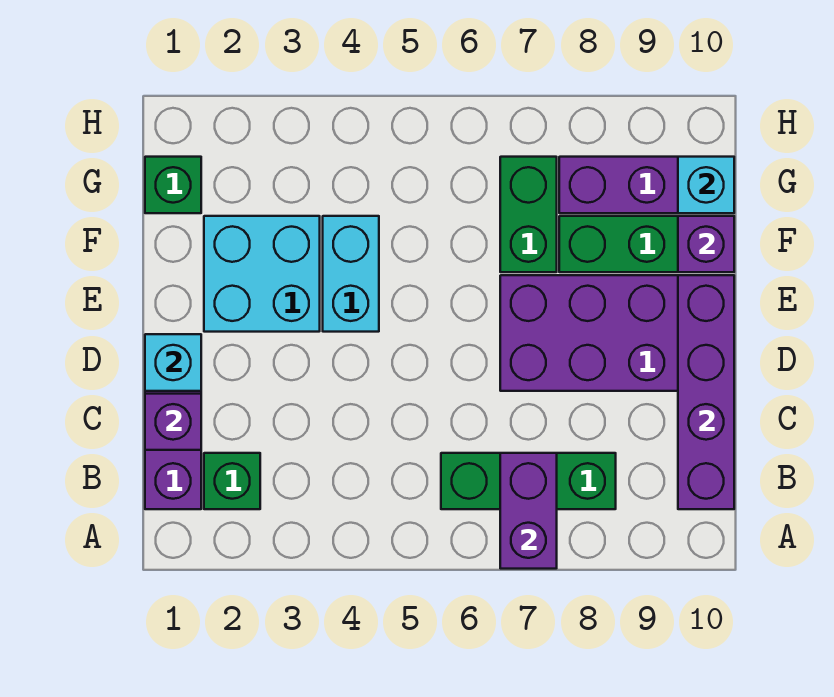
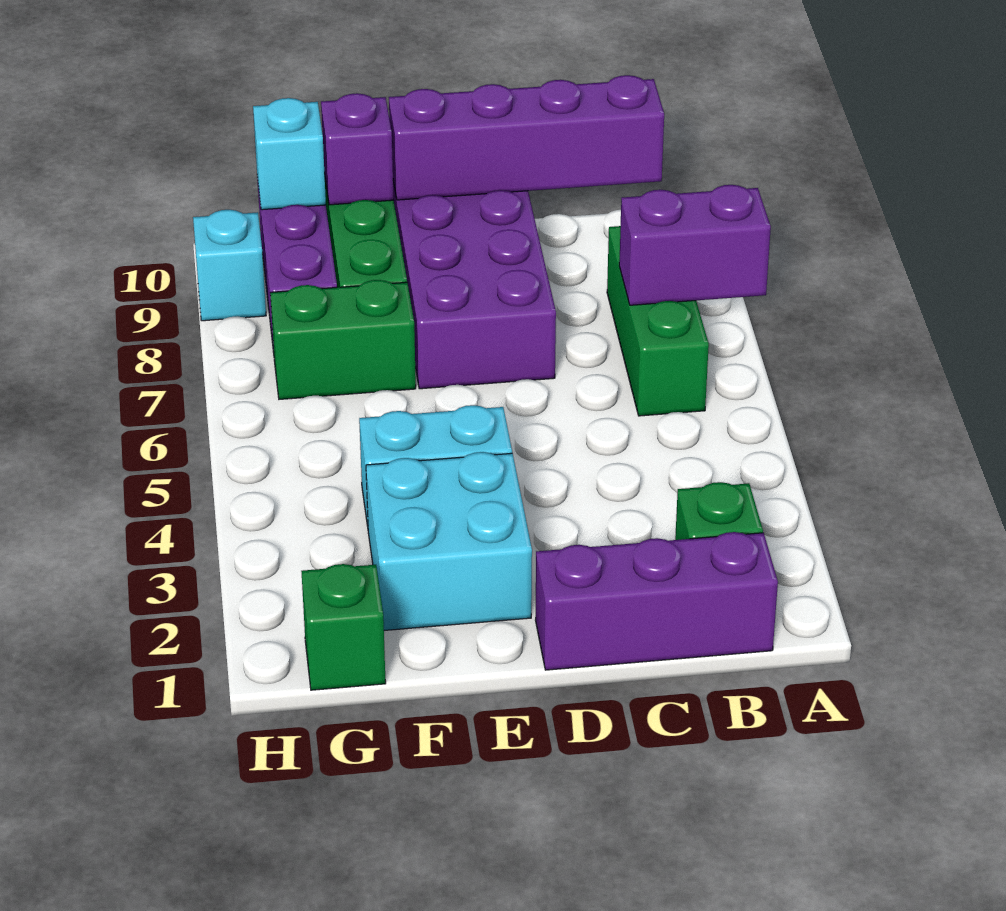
purple brick C1 level 2 -> none
cyan brick D1 level 2 -> cyan brick H9 level 1

